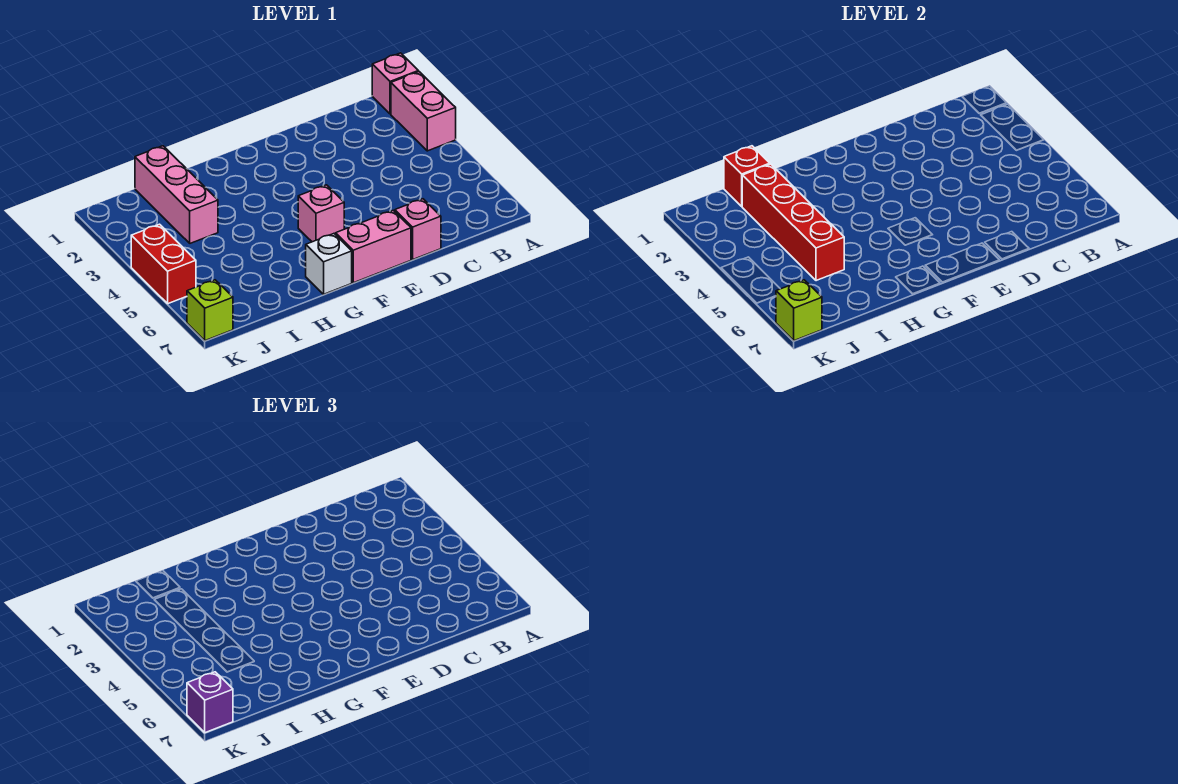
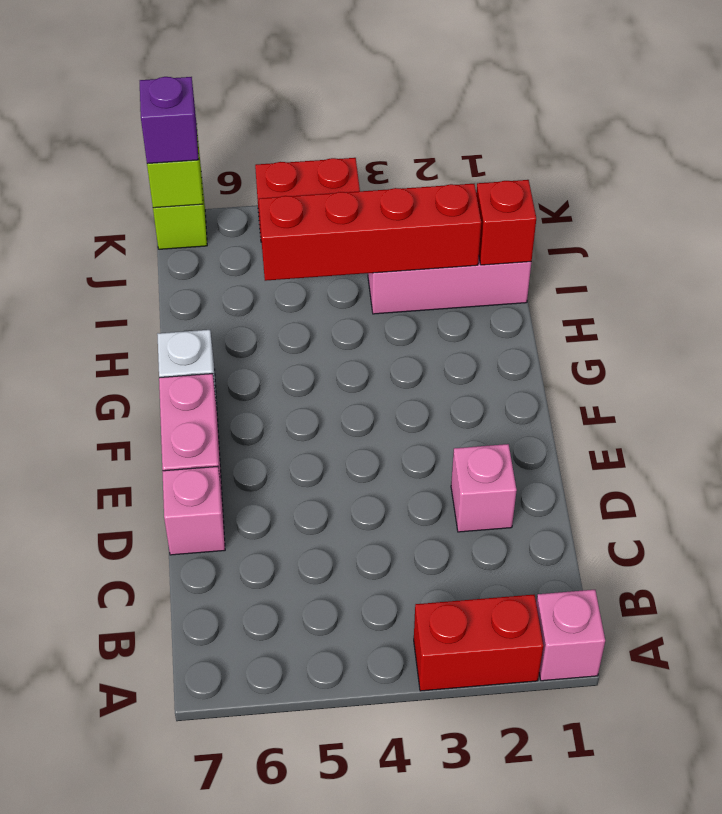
pink brick A2:A3 level 1 -> red brick A2:A3 level 1
pink brick F5 level 1 -> pink brick D2 level 1

